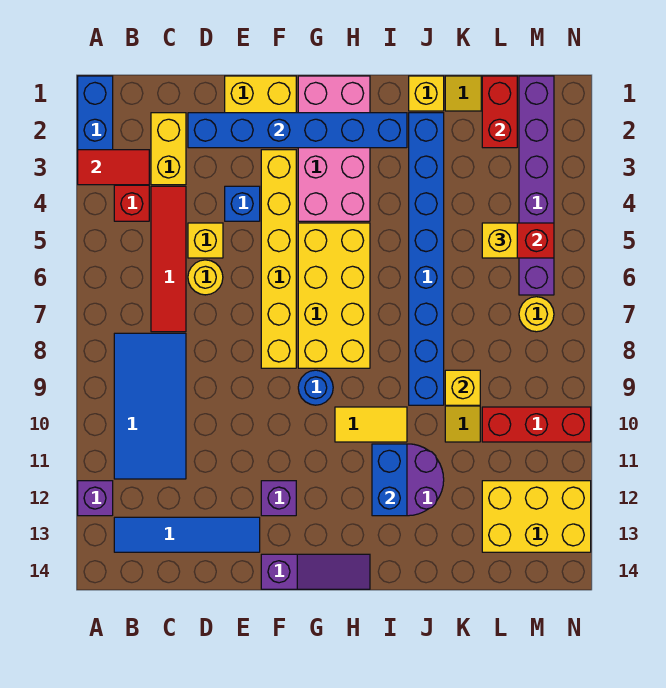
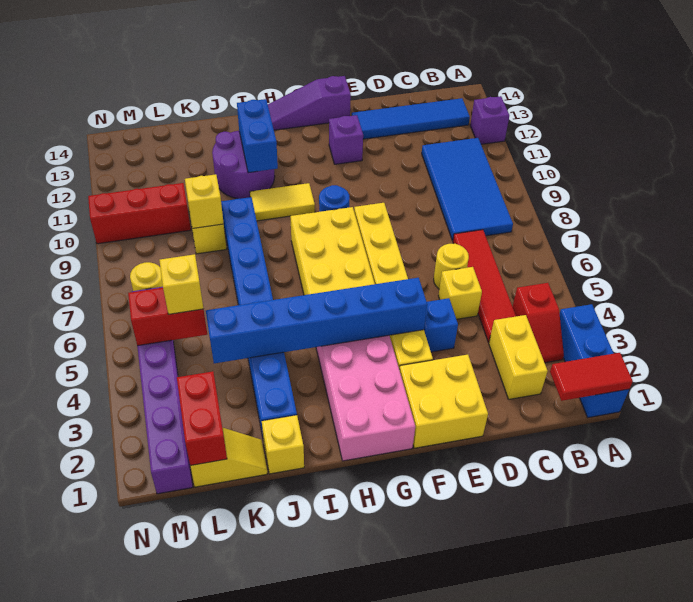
red tile A3:B3 level 2 -> red tile A1:B1 level 2
blue brick D2:I2 level 2 -> blue brick F4:K4 level 2
yellow brick L12:N13 level 1 -> none

